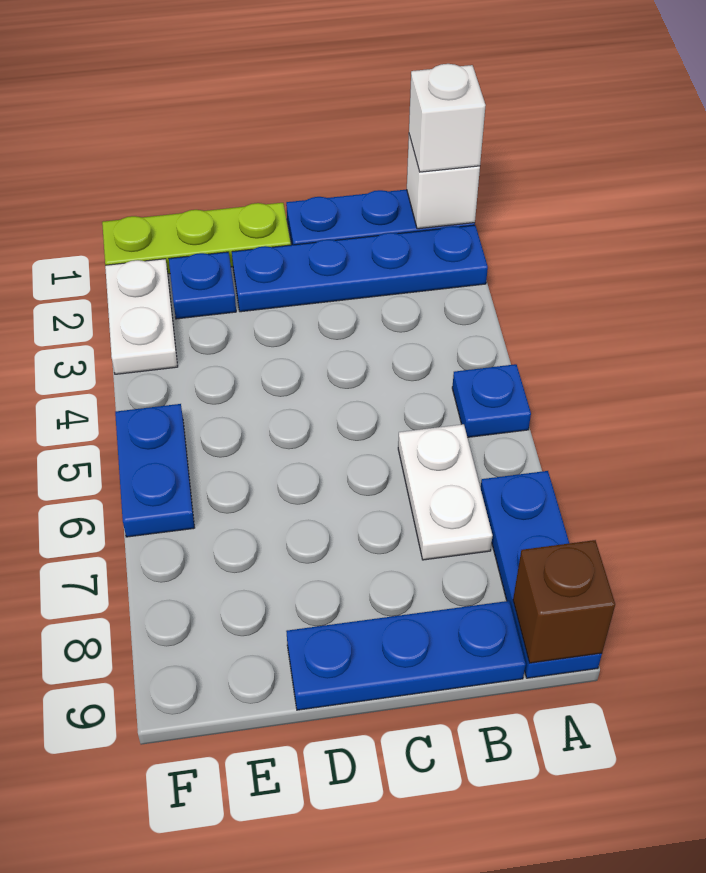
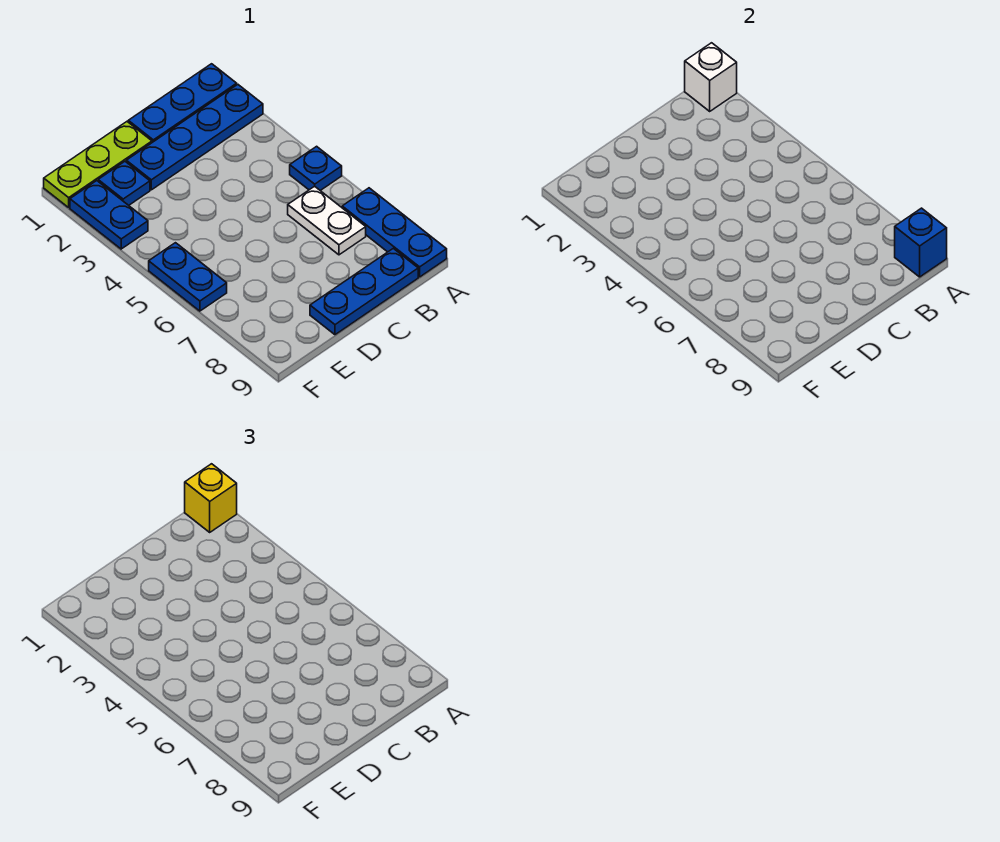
white brick A1 level 3 -> yellow brick A1 level 3
brown brick A9 level 2 -> blue brick A9 level 2
white plate F2:F3 level 1 -> blue plate F2:F3 level 1

